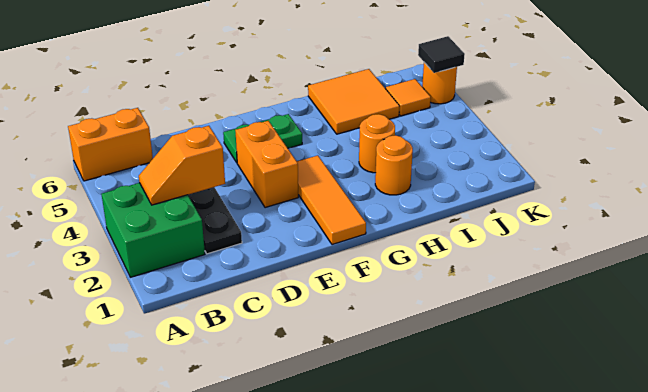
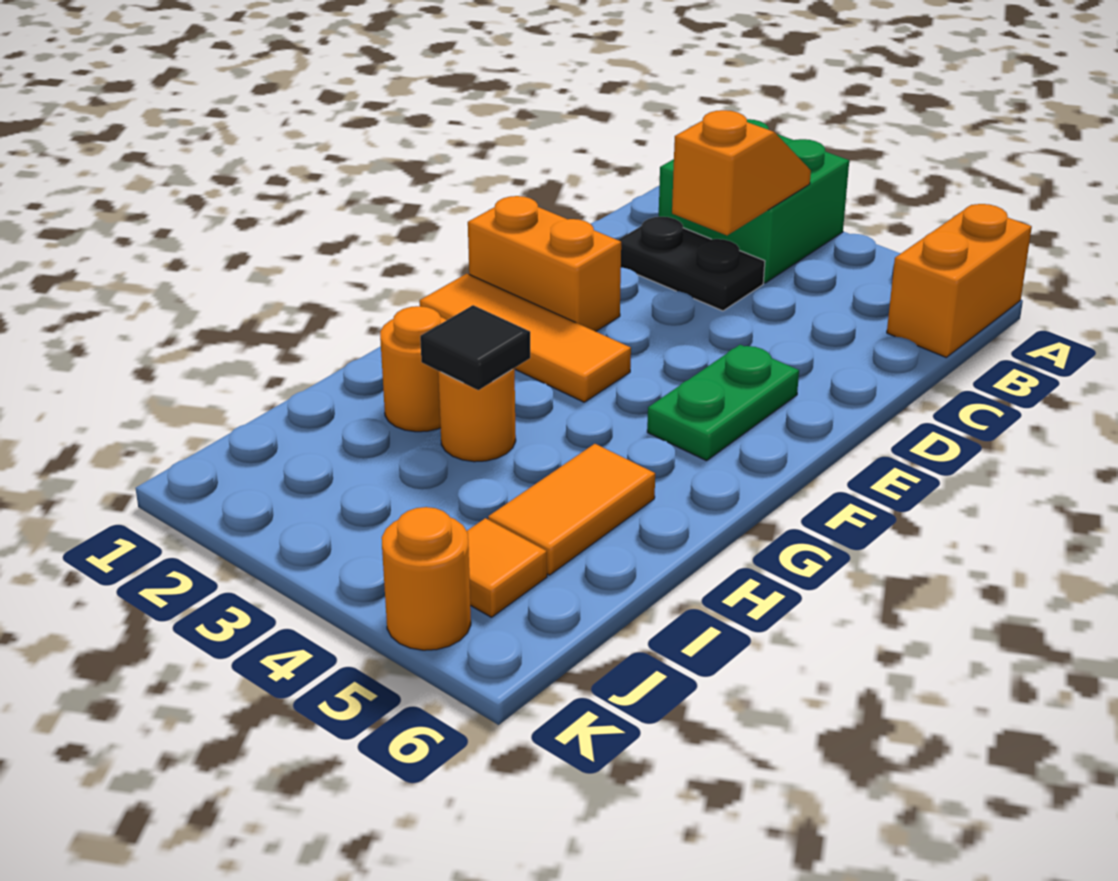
orange brick E3:E4 level 1 -> orange brick E1:E2 level 1
orange tile H5:I6 level 1 -> orange tile H5:I5 level 1
black tile K5 level 2 -> black tile H3 level 2

